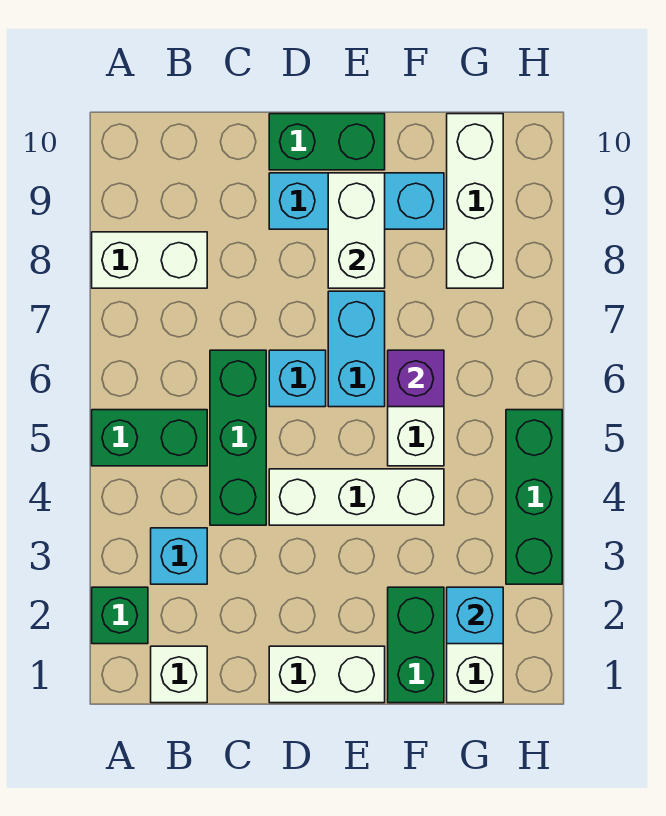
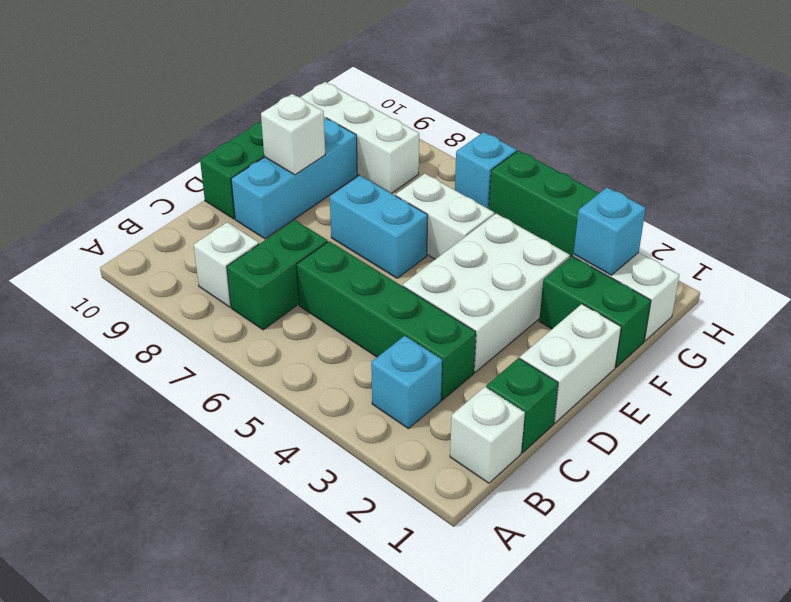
green brick A2 level 1 -> green brick C1 level 1
green brick A5:B5 level 1 -> green brick B7:C7 level 1
white brick A8:B8 level 1 -> white brick B8 level 1
green brick C4:C6 level 1 -> green brick C3:C6 level 1
white brick D4:F4 level 1 -> white brick D3:F4 level 1
cyan brick D6 level 1 -> cyan brick H6 level 1
white brick E8:E9 level 2 -> white brick E9 level 2
purple brick F6 level 2 -> none

